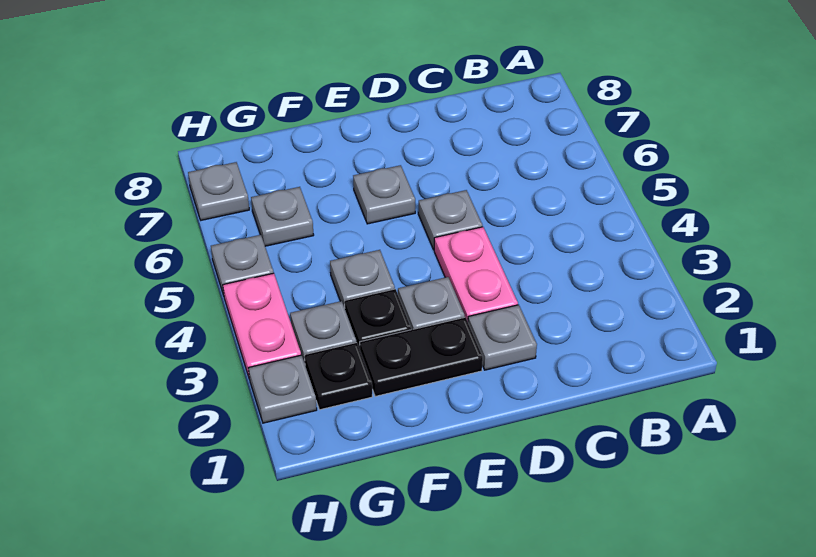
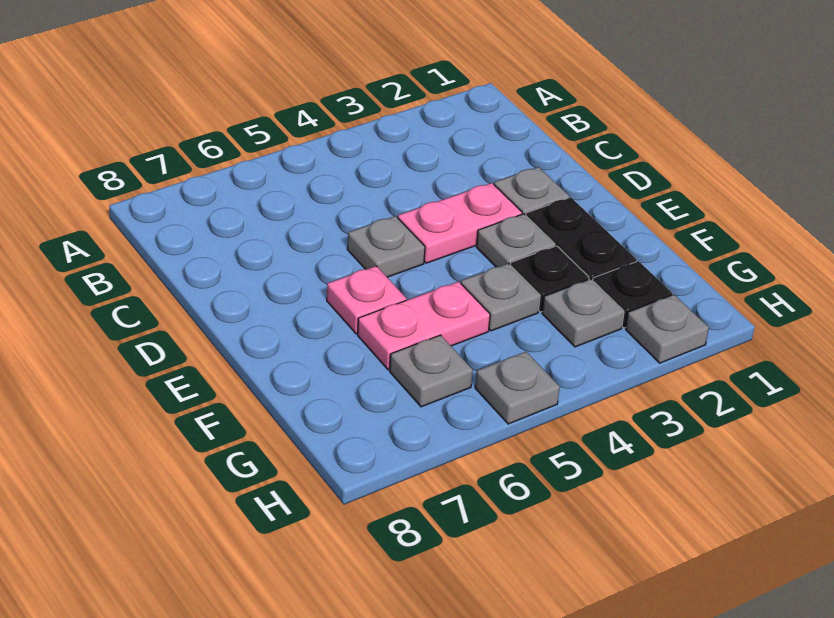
grey plate E6 level 1 -> pink plate E6 level 1
pink plate H3:H4 level 1 -> pink plate F5:F6 level 1
grey plate H7 level 1 -> none

